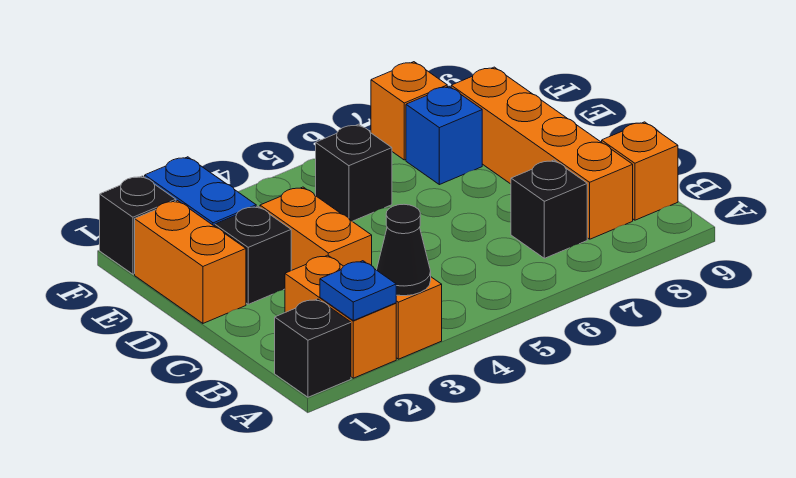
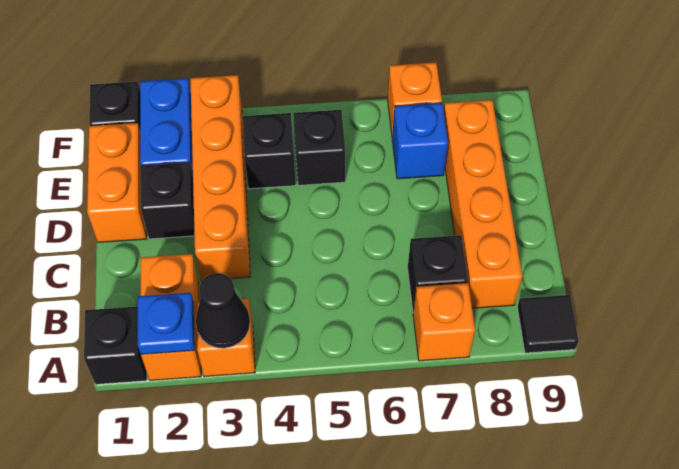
none -> black tile A9 level 1
orange brick B9 level 1 -> orange brick A7 level 1
orange brick C3:D3 level 1 -> orange brick C3:F3 level 1
none -> black brick E4 level 1

